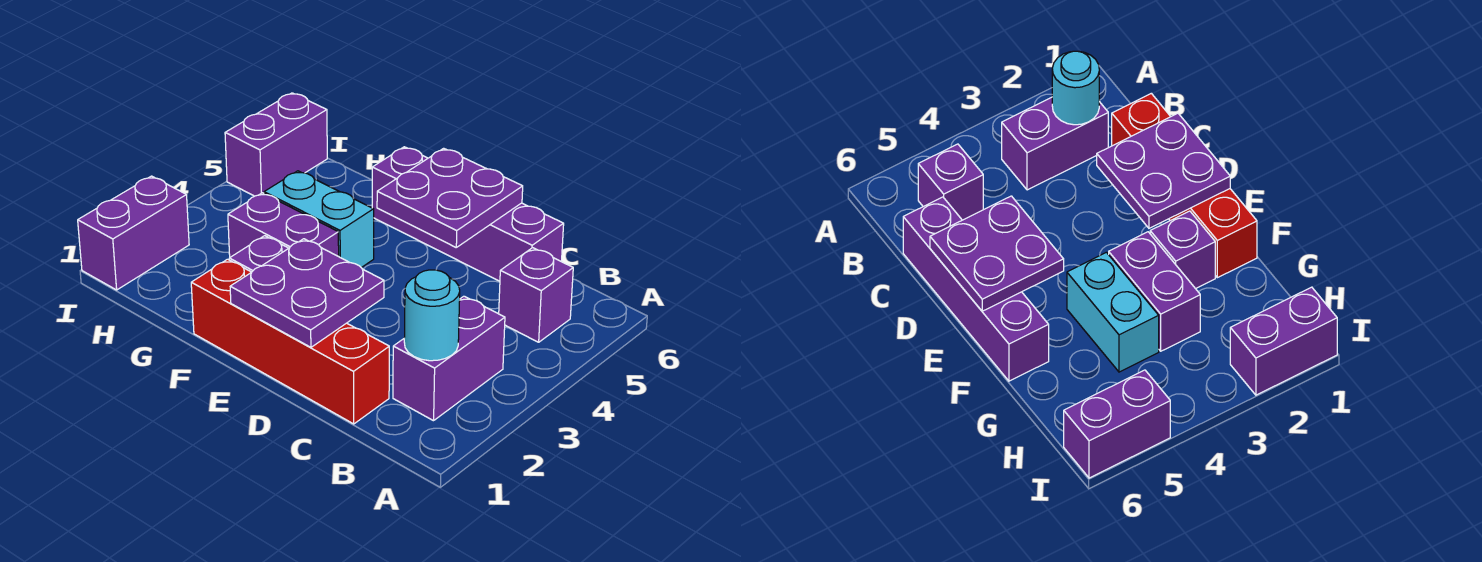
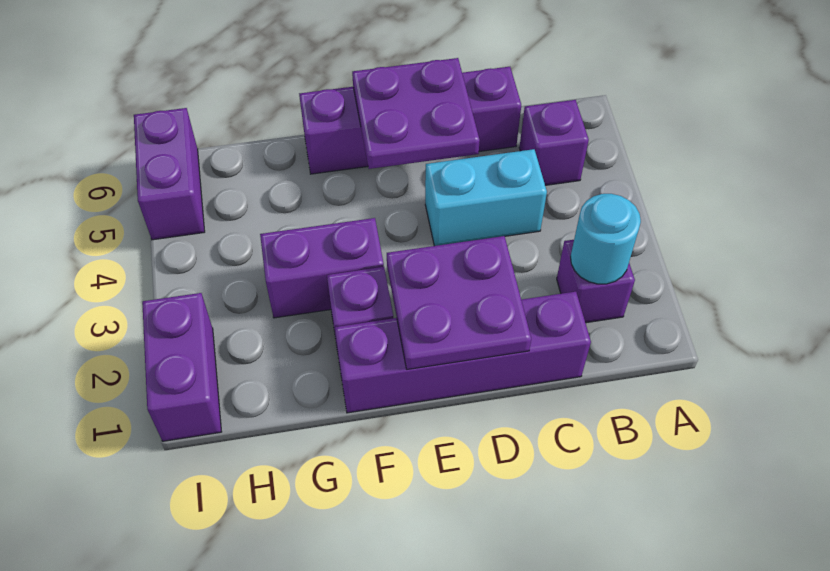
purple brick B2:B3 level 1 -> purple brick B2 level 1
red brick C1:F1 level 1 -> purple brick C1:F1 level 1
cyan brick F4:G4 level 1 -> cyan brick C4:D4 level 1

